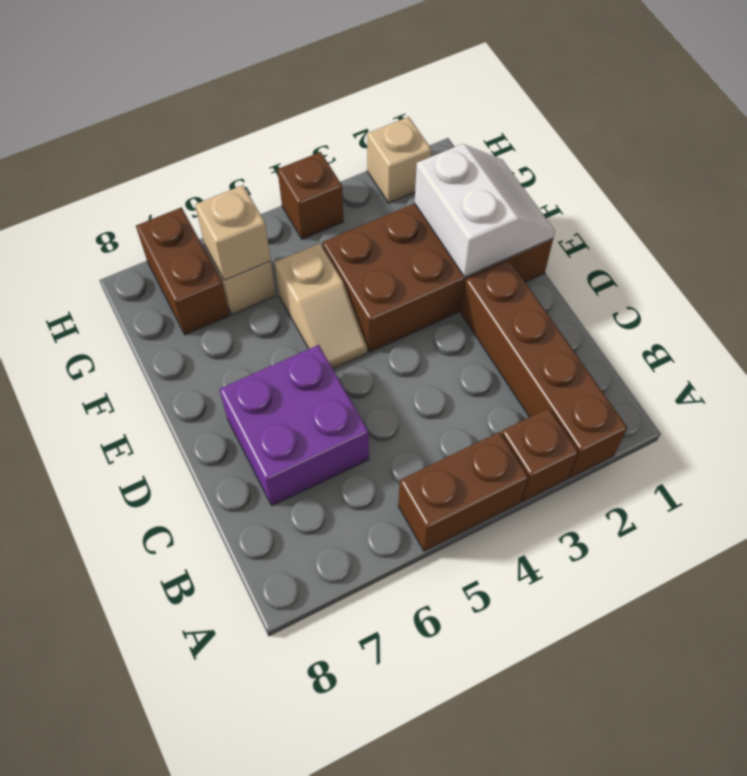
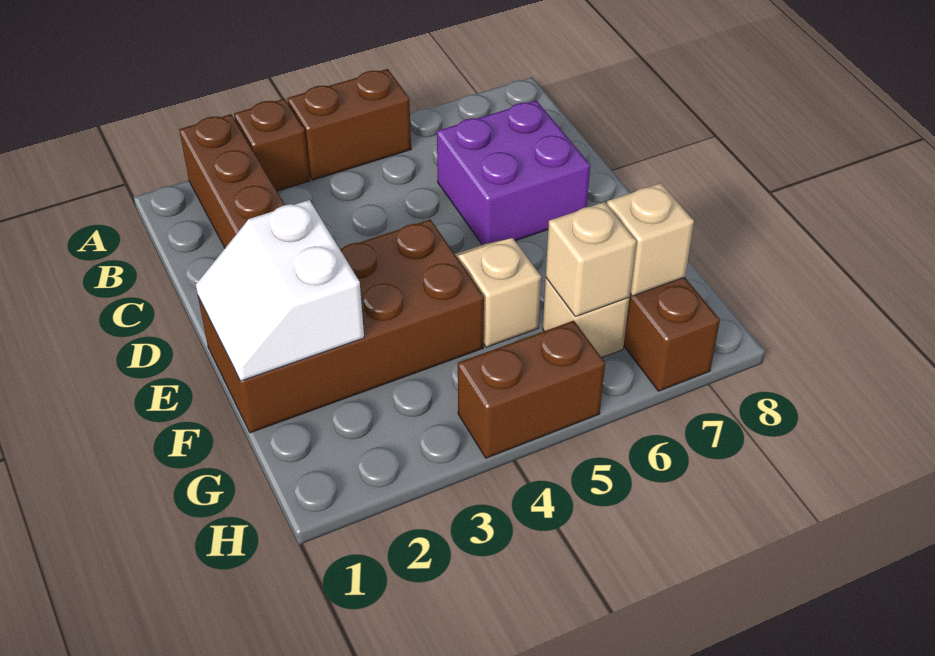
tan brick H2 level 1 -> tan brick G7 level 2
brown brick H4 level 1 -> brown brick H4:H5 level 1

